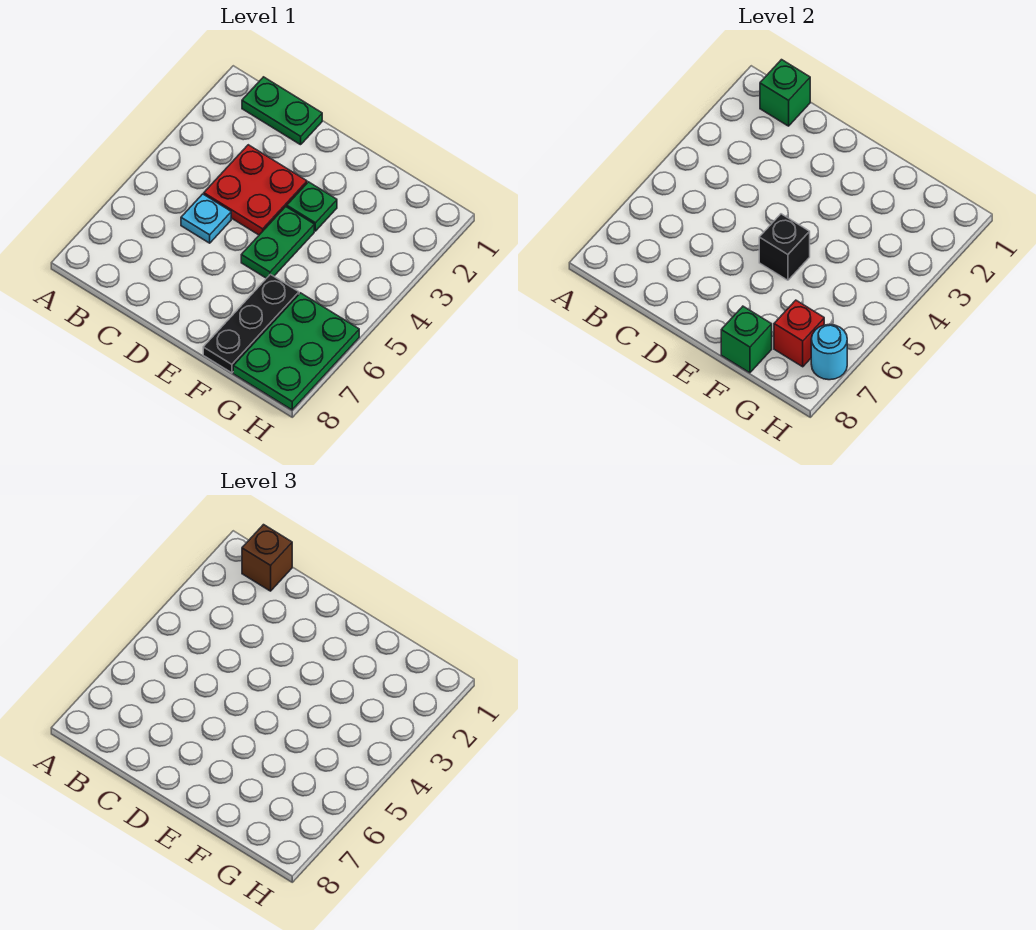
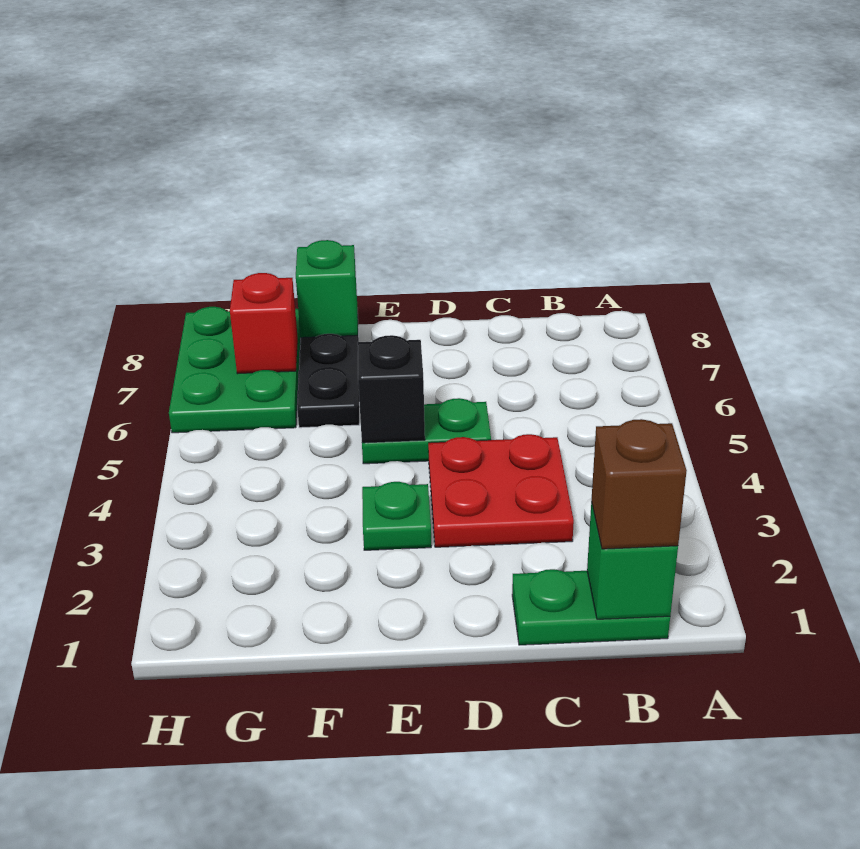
cyan plate C5 level 1 -> none
green plate E4:E5 level 1 -> green plate D5:E5 level 1
cyan round brick H7 level 2 -> none

